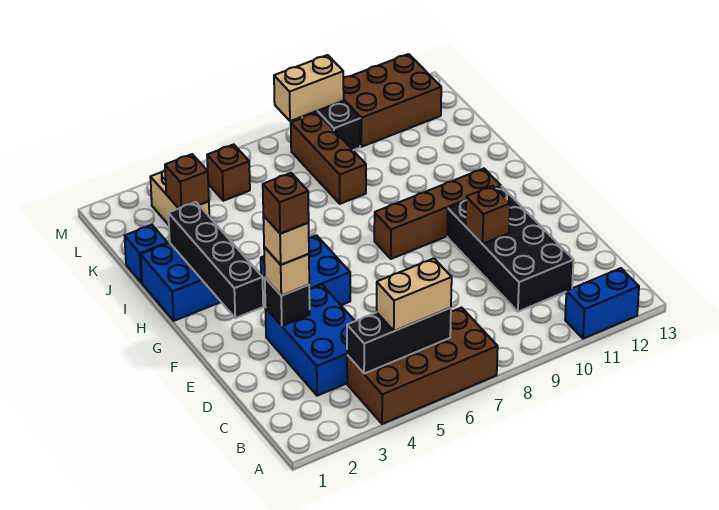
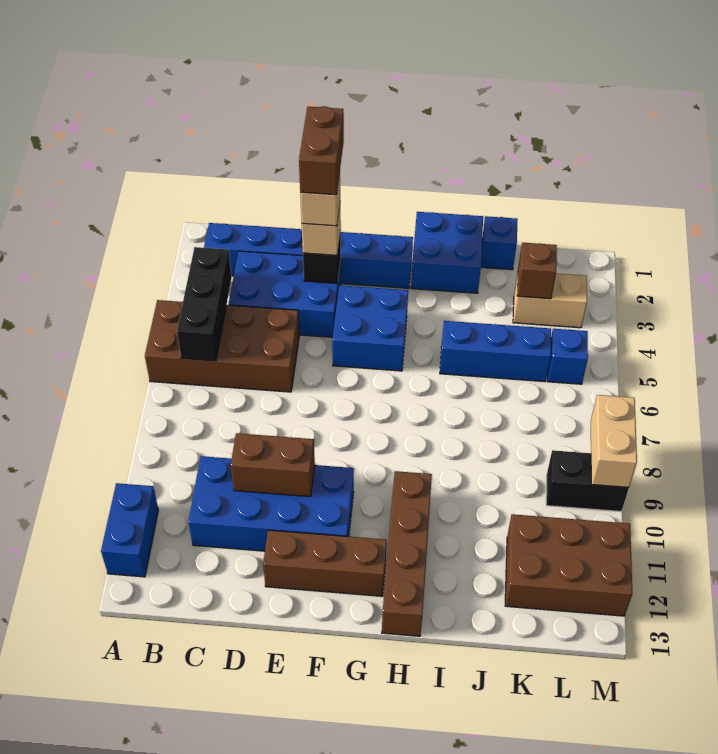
brown brick A4:B7 level 1 -> brown brick A5:D6 level 1
none -> blue brick B2:G2 level 1
tan brick B5:B6 level 3 -> none
black brick C10:F11 level 1 -> blue brick C10:F11 level 1
brown brick E3 level 5 -> brown brick E2:E3 level 5
brown brick E10 level 2 -> brown brick D10:E10 level 2
black brick F2:I2 level 2 -> none
brown brick G8:G11 level 1 -> brown brick H10:H13 level 1
none -> blue brick I5:K5 level 1
brown brick J8:L8 level 1 -> brown brick E12:G12 level 1
brown brick L5 level 1 -> blue brick L5 level 1
brown brick L10:M12 level 1 -> brown brick K11:M12 level 1

